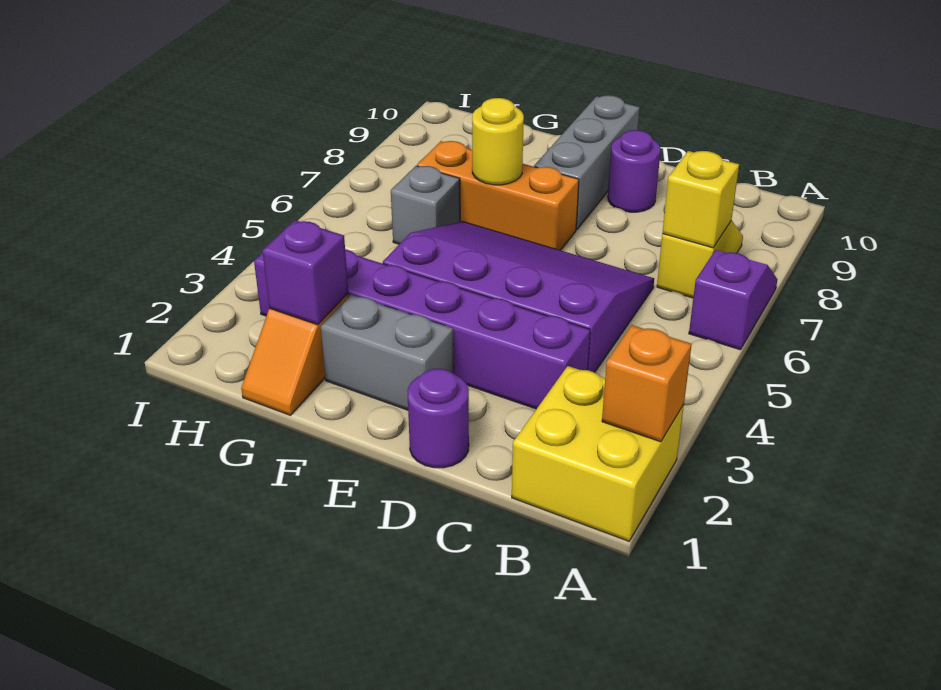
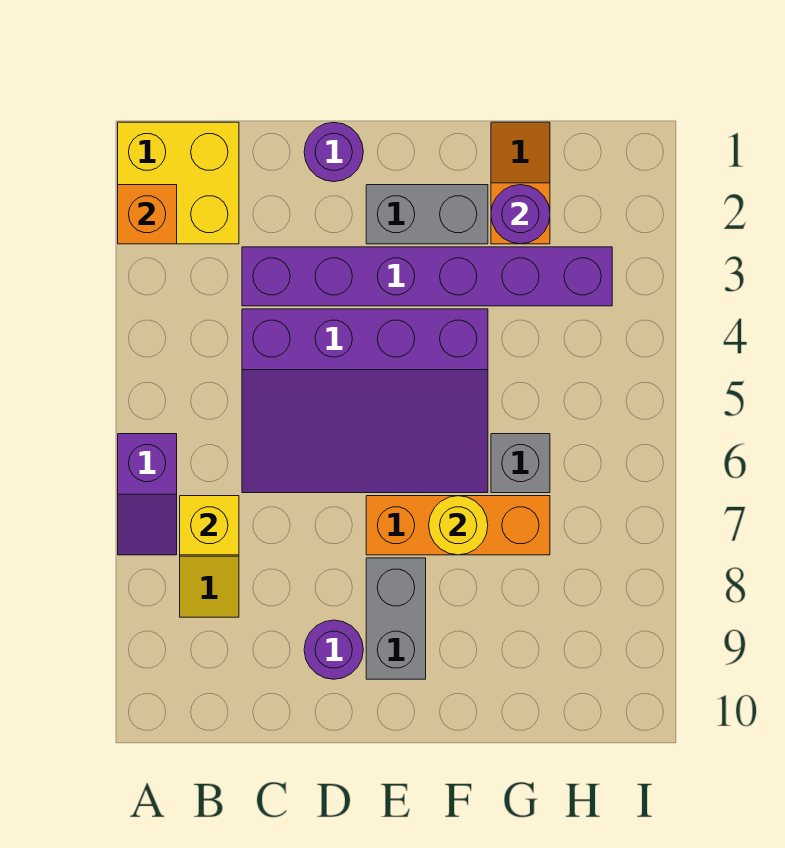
grey brick E8:E10 level 1 -> grey brick E8:E9 level 1
purple brick G2 level 2 -> purple round brick G2 level 2

